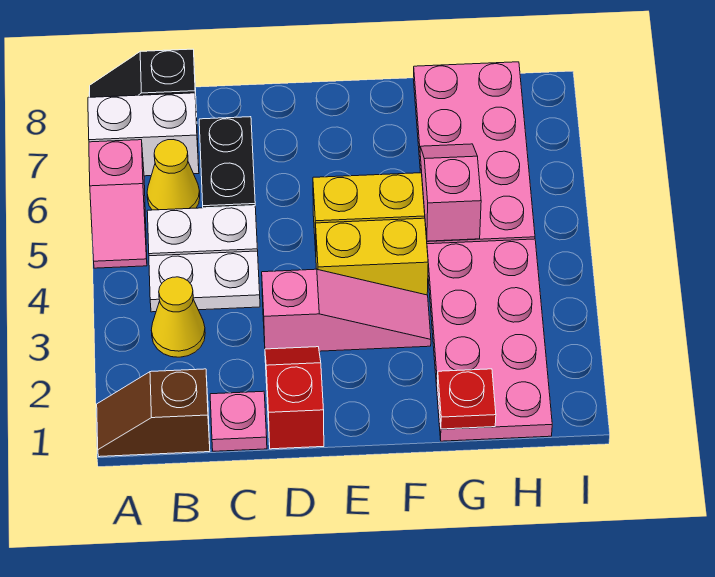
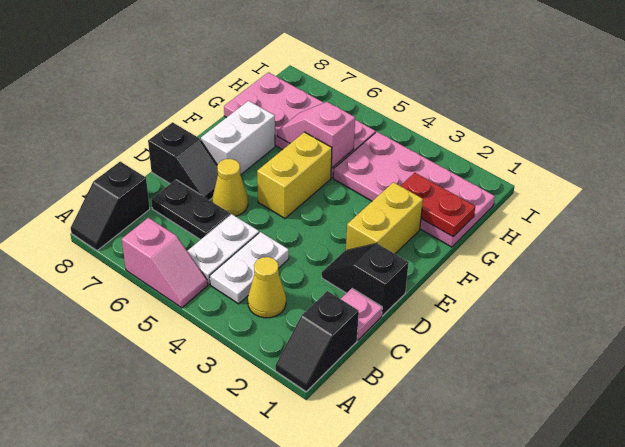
brown slope A1:B1 level 1 top B -> black slope A1:B1 level 1 top B
white brick A7:B7 level 1 -> white brick E7:F7 level 1
yellow cone B6 level 1 -> yellow cone D6 level 1
red slope D1:D2 level 1 top 1 -> black slope D1:D2 level 1 top 1
pink slope D3:F3 level 1 top D -> none
none -> black slope D7:D8 level 1 top 8
yellow brick E4:F4 level 1 -> yellow brick E2:F2 level 1
red plate G1 level 2 -> red plate G1:G2 level 2

